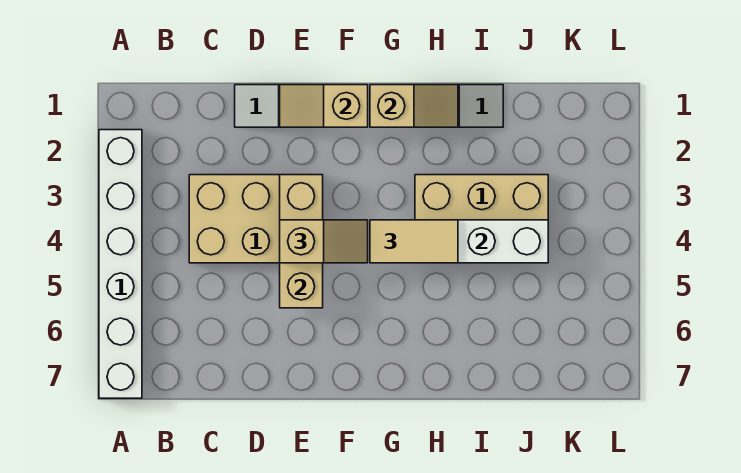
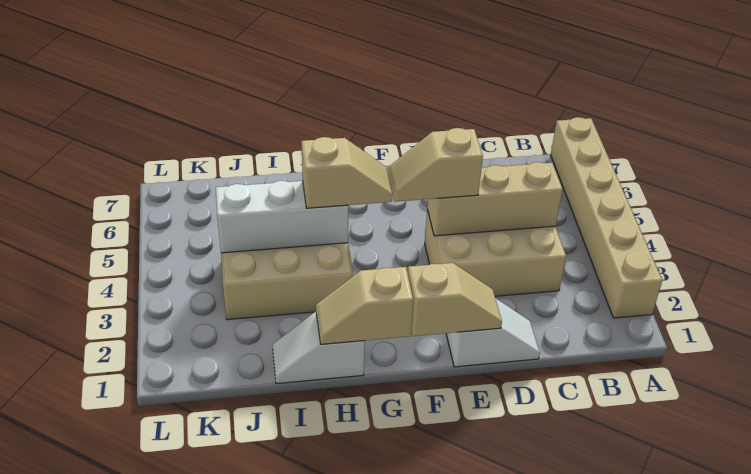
white brick A2:A7 level 1 -> tan brick A2:A7 level 1
tan brick E3:E5 level 2 -> tan brick C4:E4 level 2
tan tile G4:H4 level 3 -> tan slope G4:H4 level 3 top H

